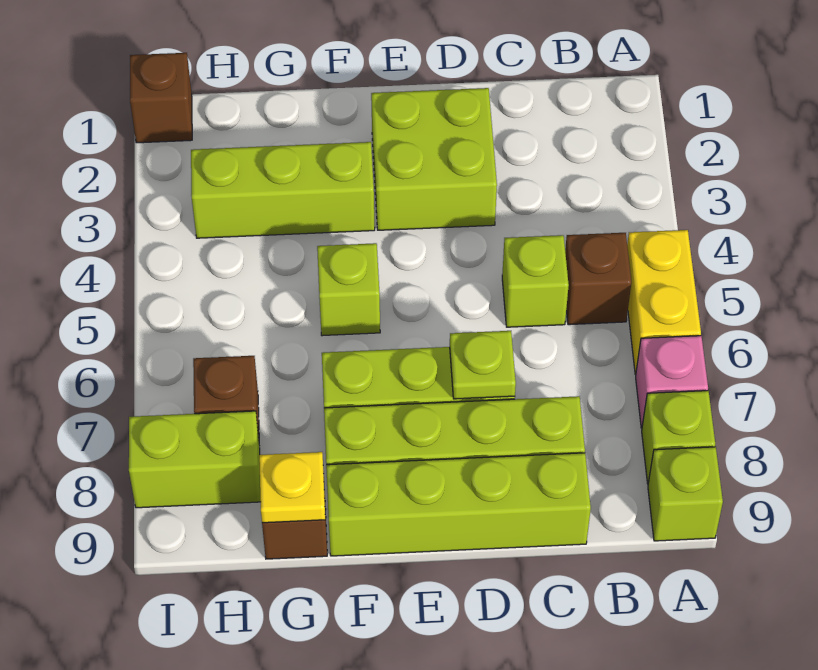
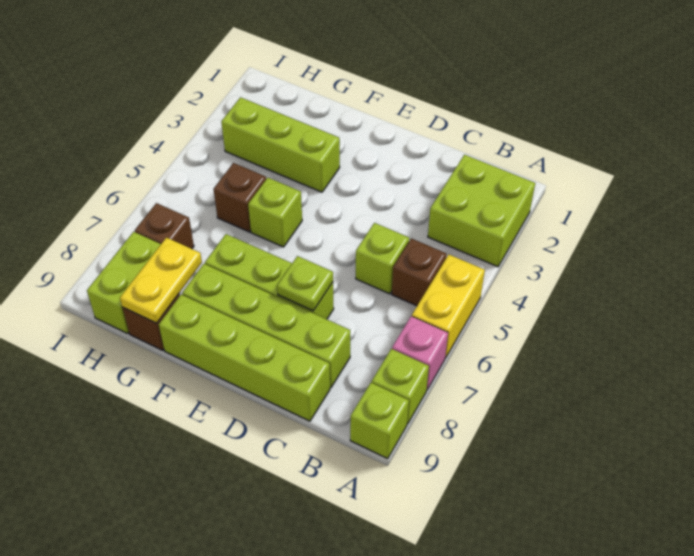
lime brick D2:E3 level 1 -> lime brick A2:B3 level 1
yellow plate G9 level 2 -> yellow plate G8:G9 level 2
lime brick H8:I8 level 1 -> lime brick H8:H9 level 1
brown brick I1 level 1 -> brown brick G5 level 1

